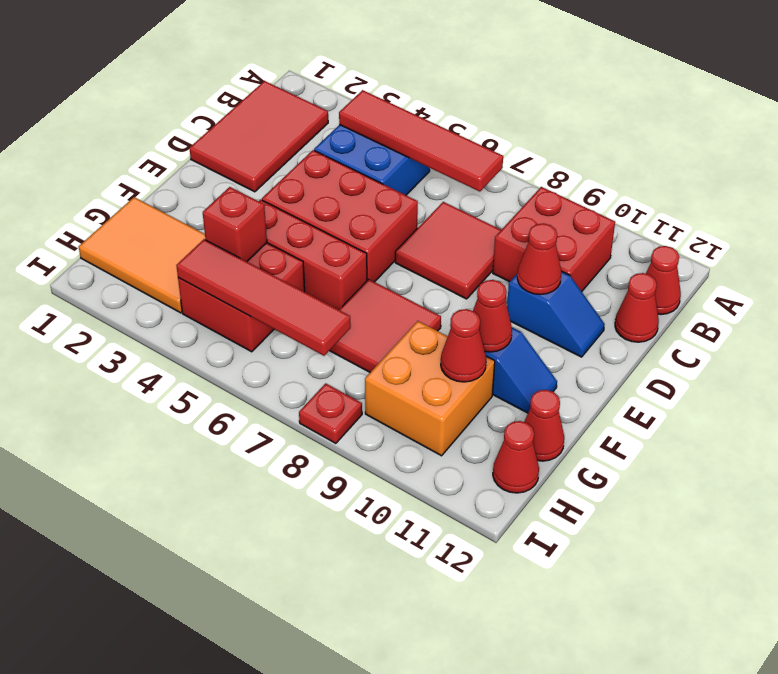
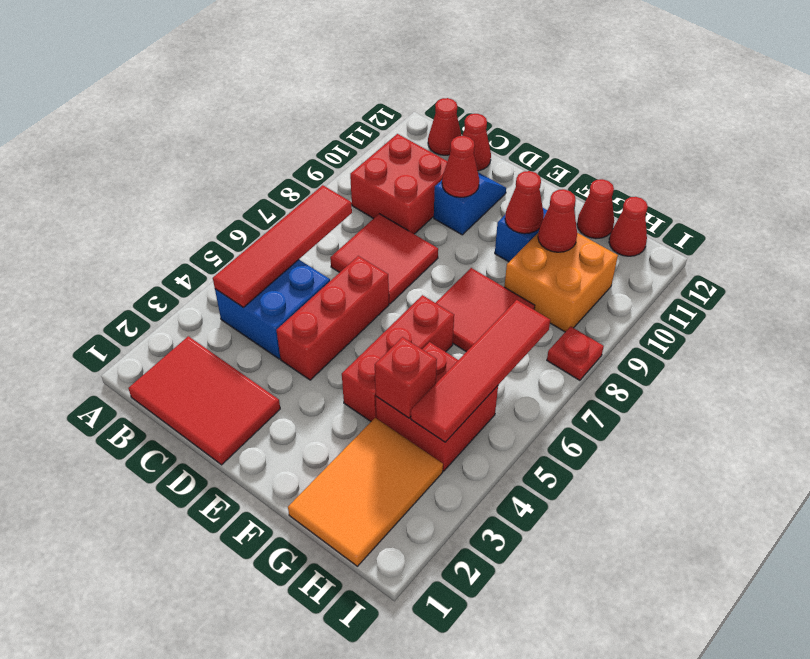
red brick D4:E6 level 1 -> red brick D4:D6 level 1

